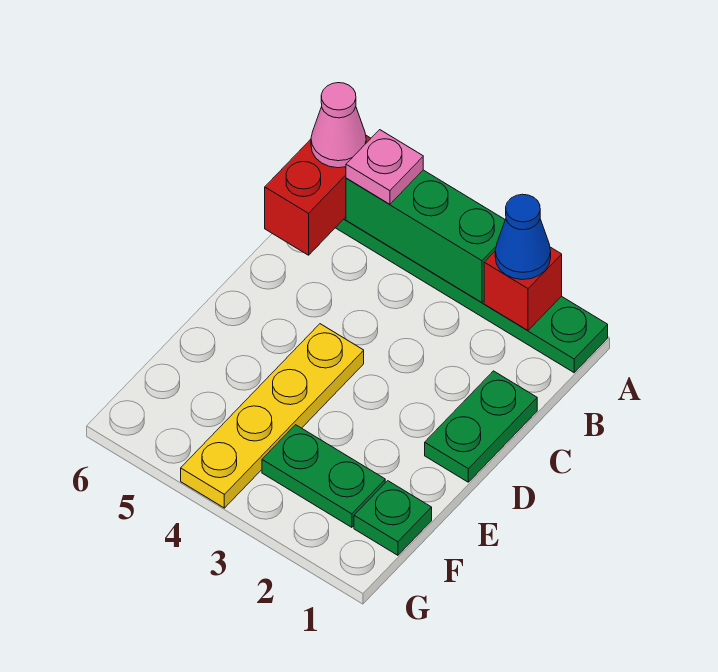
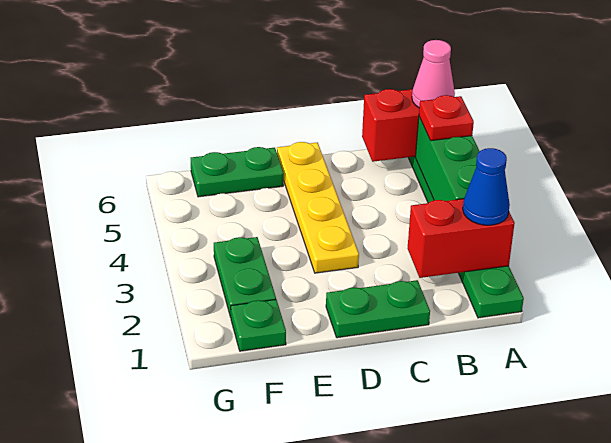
red brick A2 level 2 -> red brick A2:B2 level 2
pink plate A5 level 3 -> red plate A5 level 3
yellow plate D4:G4 level 1 -> yellow plate D3:D6 level 1
none -> green plate E6:F6 level 1

